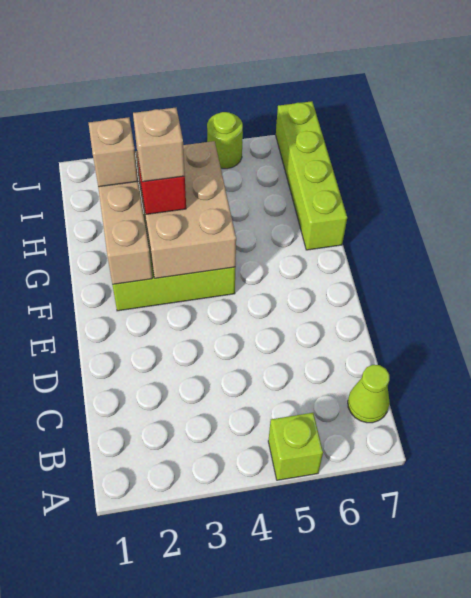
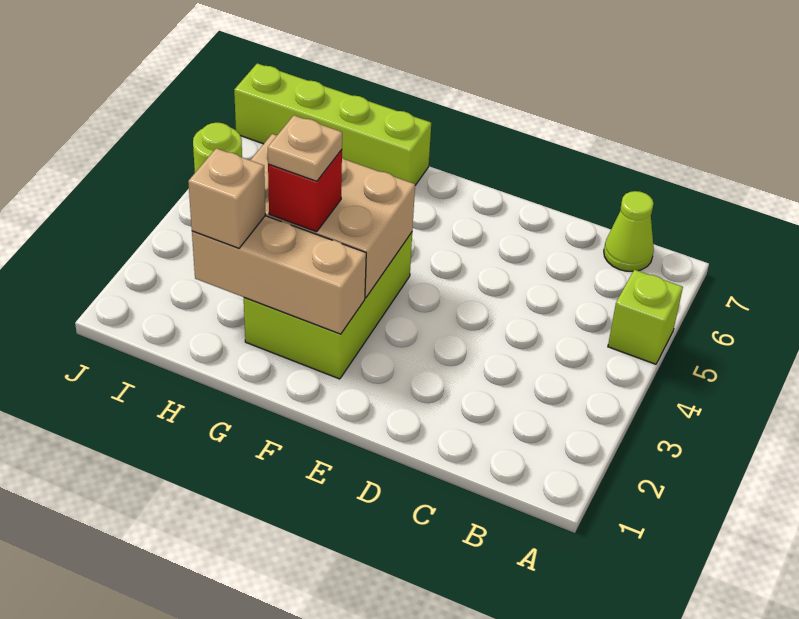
tan brick G3 level 4 -> tan plate G3 level 4

